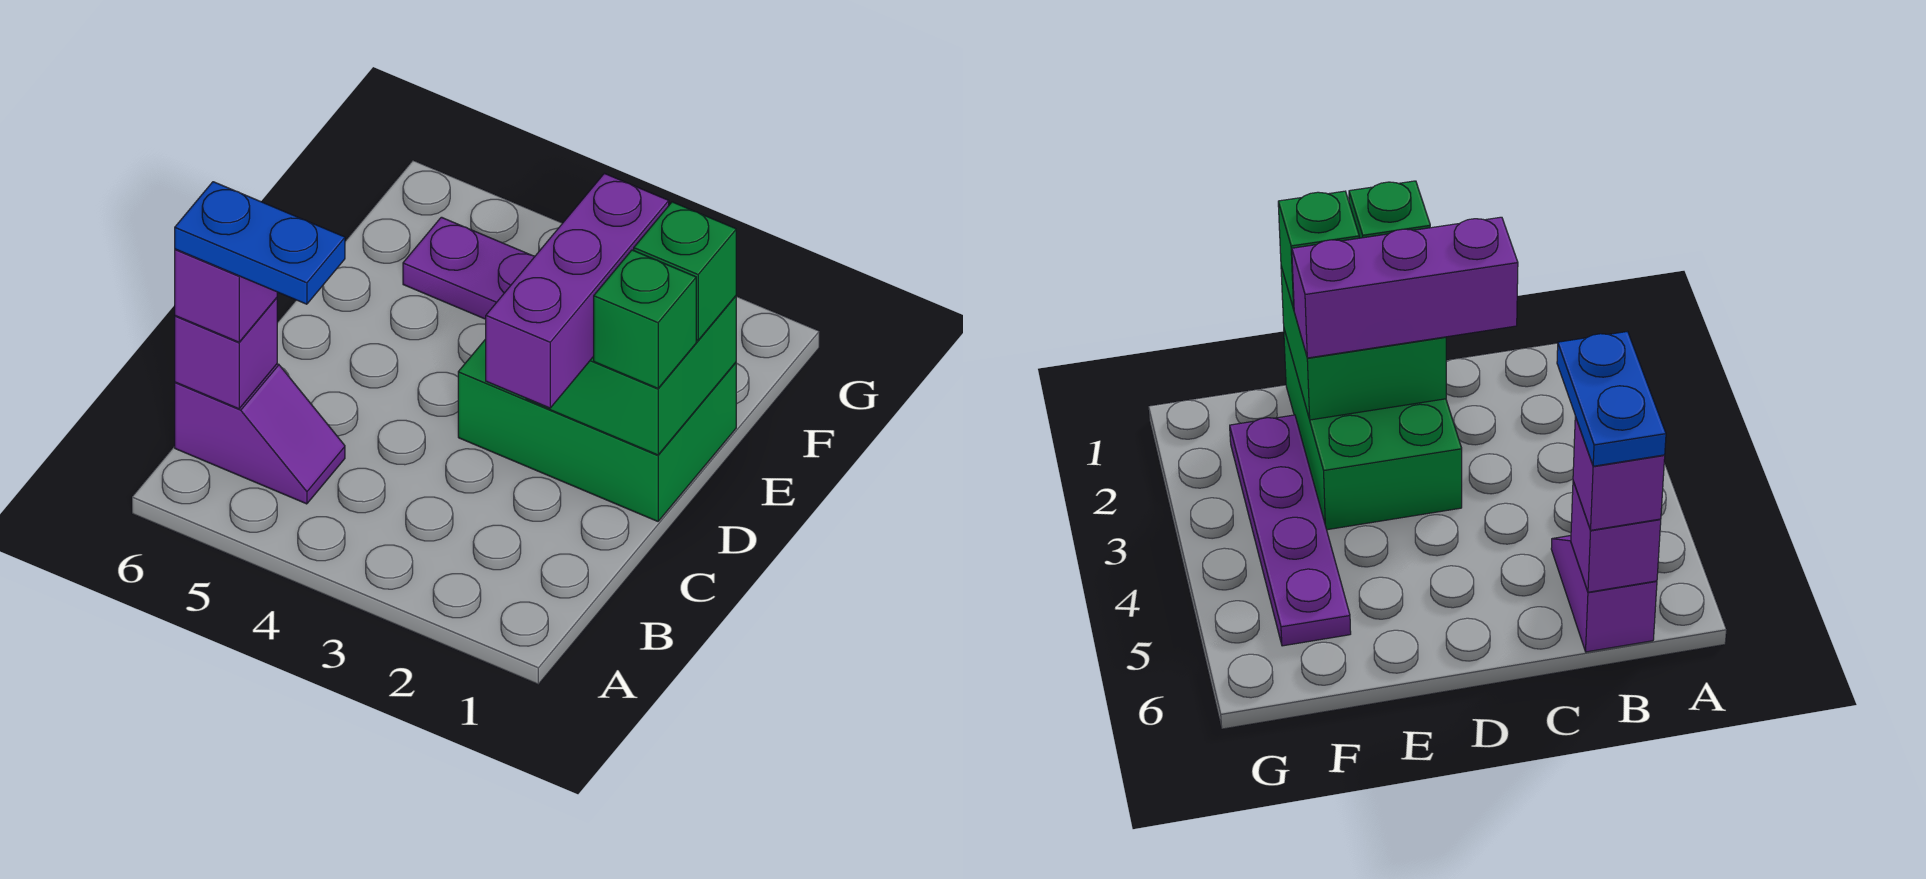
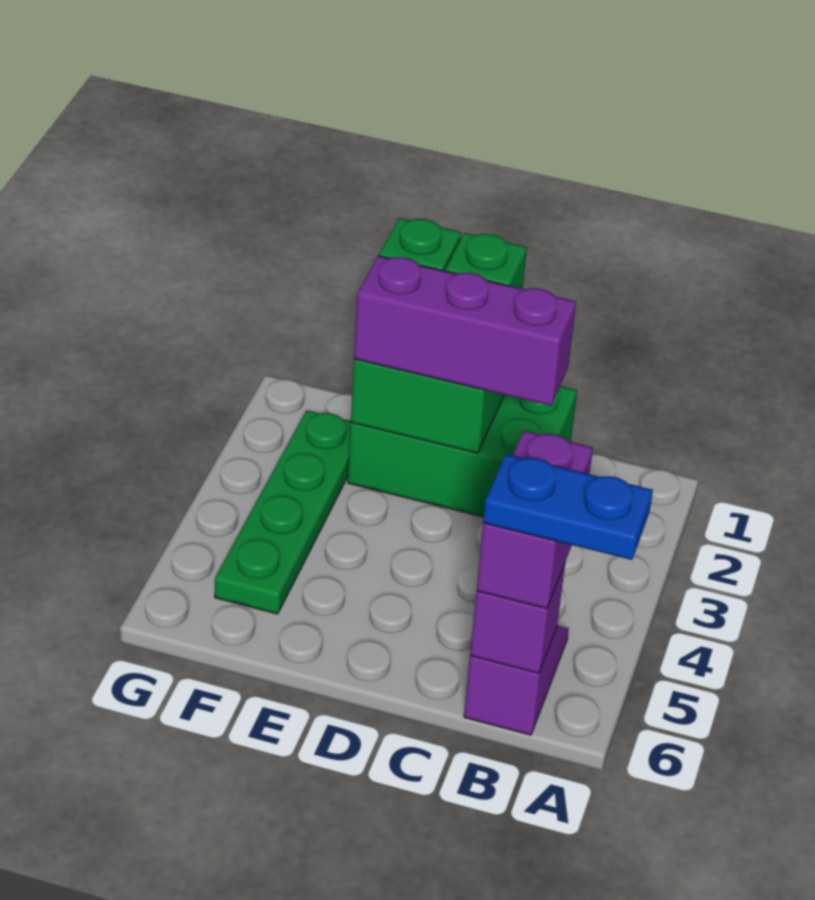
blue plate B5:B6 level 4 -> blue plate A6:B6 level 4
purple brick B6 level 3 -> purple brick B5:B6 level 3
green brick D1:E3 level 1 -> green brick C1:E2 level 1
purple plate F2:F5 level 1 -> green plate F2:F5 level 1

